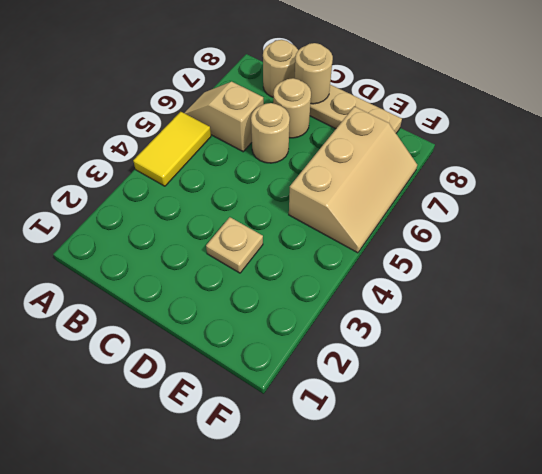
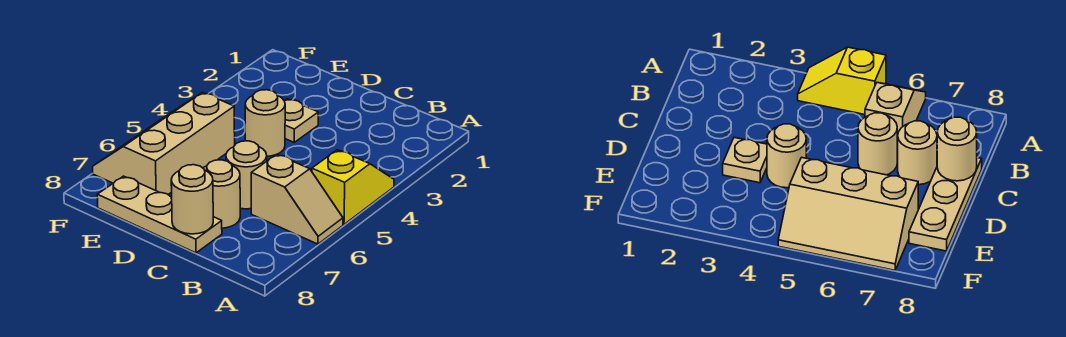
yellow tile A4:A5 level 1 -> yellow slope A4:A5 level 1 top 5
tan round brick B8 level 1 -> tan round brick D4 level 1

